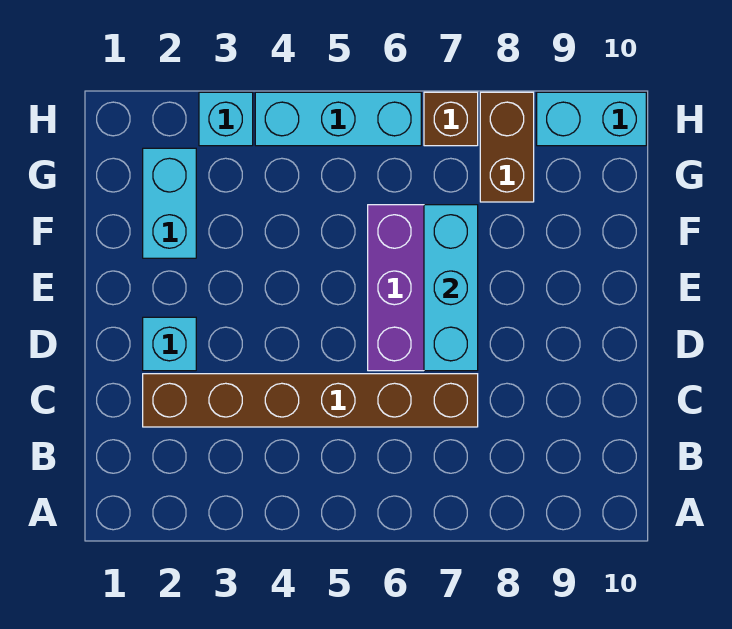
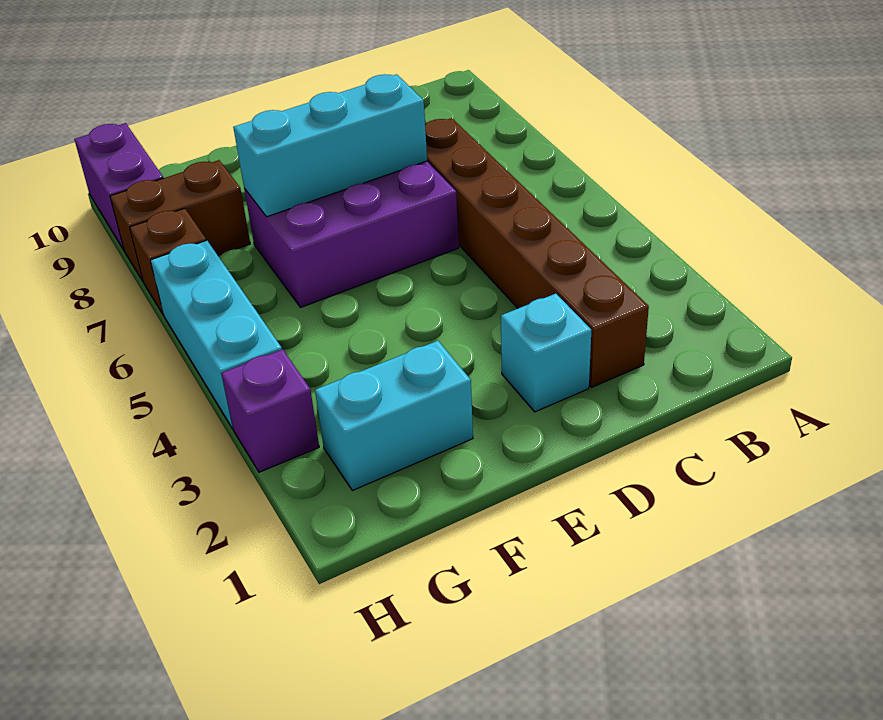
cyan brick H3 level 1 -> purple brick H3 level 1
cyan brick H9:H10 level 1 -> purple brick H9:H10 level 1

